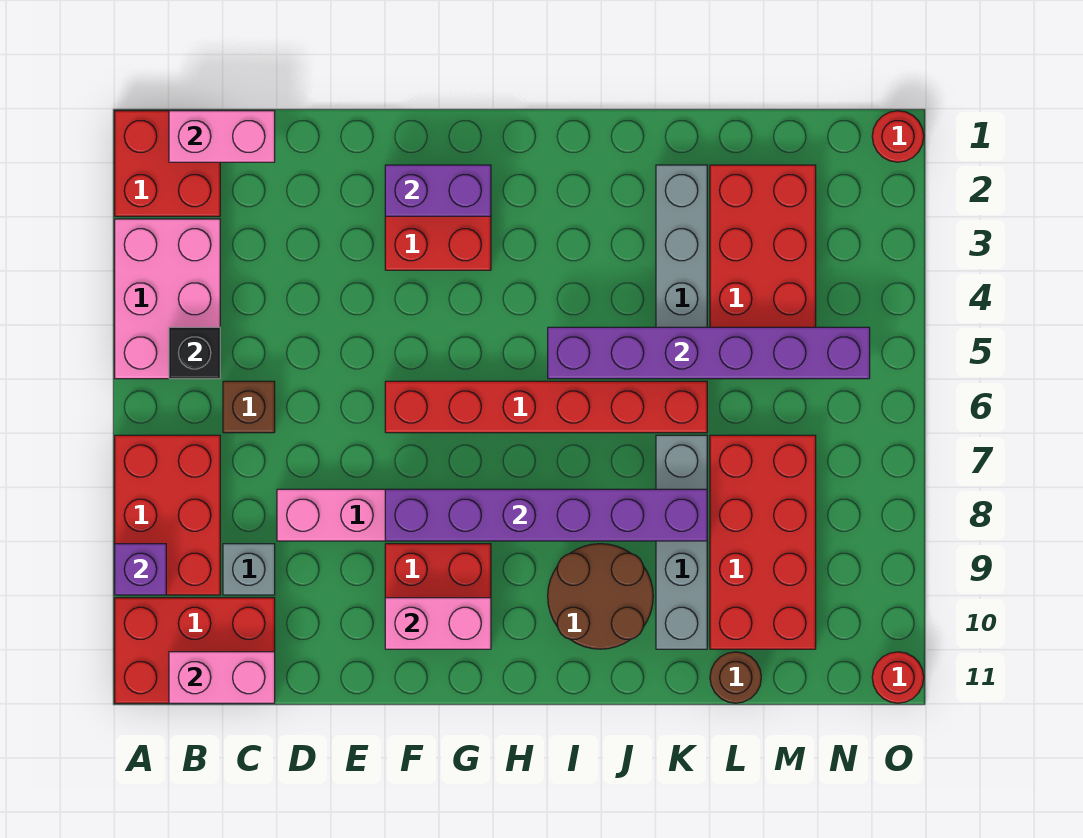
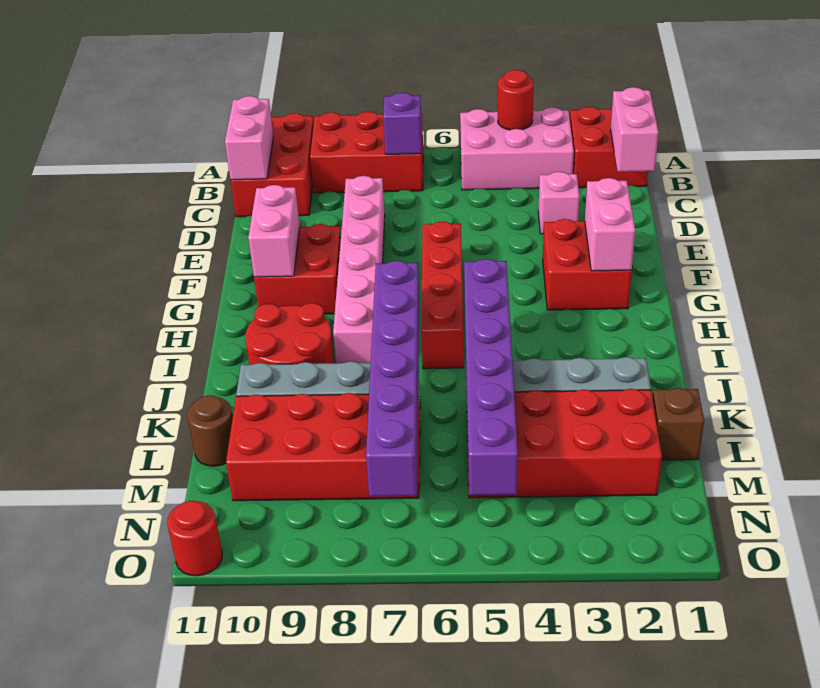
purple brick A9 level 2 -> purple brick B7 level 2
black brick B5 level 2 -> none
brown brick C6 level 1 -> brown brick L1 level 1
grey brick C9 level 1 -> none
none -> pink brick D3 level 1
purple brick F2:G2 level 2 -> pink brick F2:G2 level 2
red brick F6:K6 level 1 -> red brick F6:I6 level 1
purple brick F8:K8 level 2 -> purple brick I7:N7 level 2
brown round brick I9:J10 level 1 -> red round brick I9:J10 level 1
red round brick O1 level 1 -> red round brick A4 level 2

